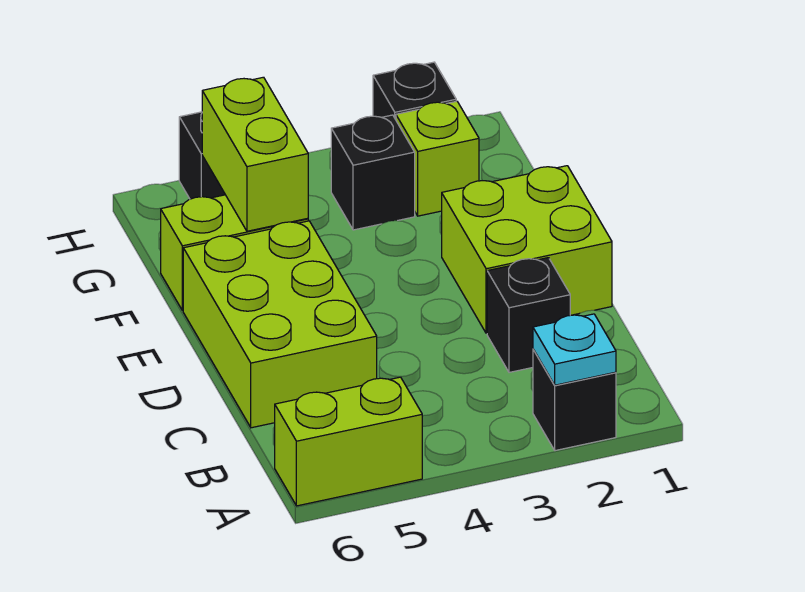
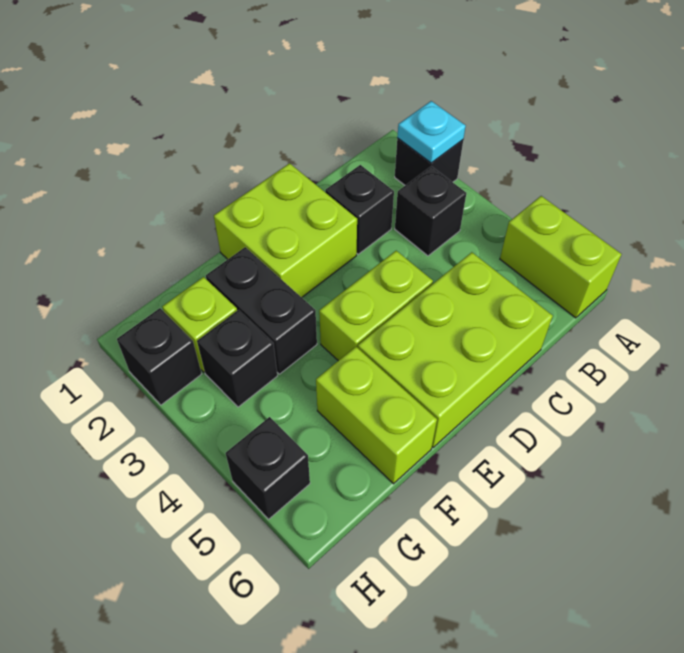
none -> black brick B3 level 1
none -> black brick F2:F3 level 1
lime brick F5:G5 level 2 -> lime brick D4:E4 level 1

